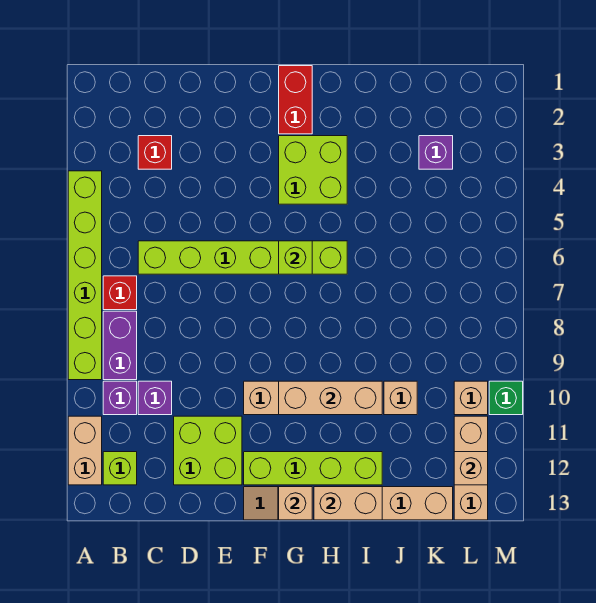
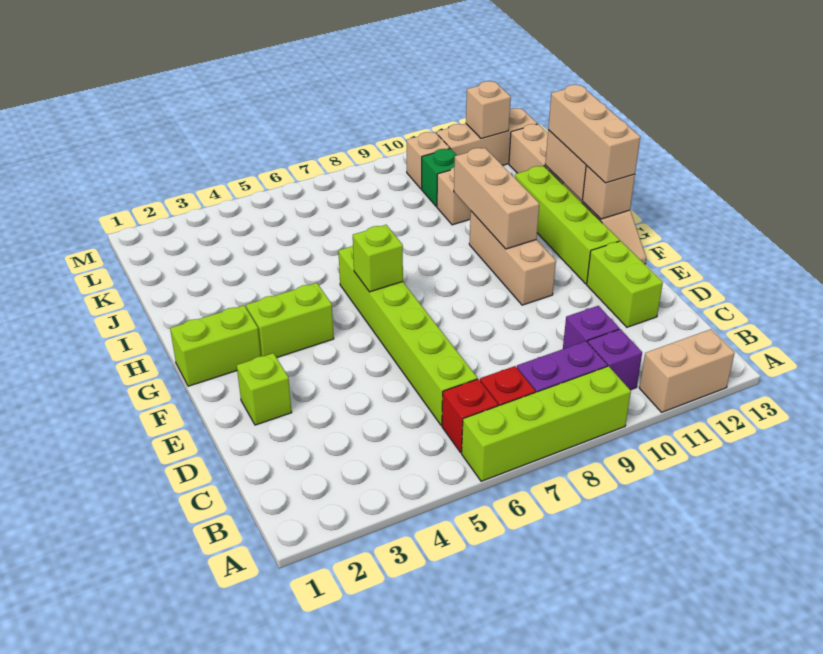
lime brick A4:A9 level 1 -> lime brick A6:A9 level 1
lime brick B12 level 1 -> lime brick E2 level 1
red brick C3 level 1 -> red brick B6 level 1
lime brick D11:E12 level 1 -> lime brick D12:E12 level 1
red brick G1:G2 level 1 -> lime brick G1:G2 level 1
lime brick G3:H4 level 1 -> lime brick G3:G4 level 1
none -> tan brick G13:I13 level 3
purple brick K3 level 1 -> none
green brick M10 level 1 -> green brick K10 level 1

